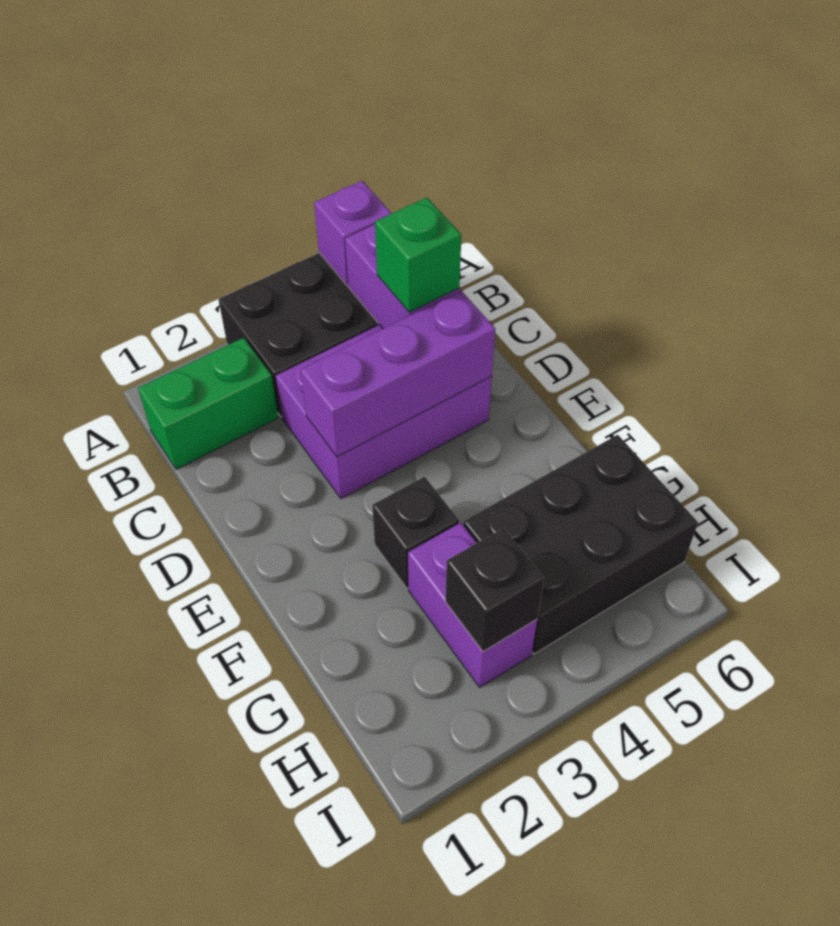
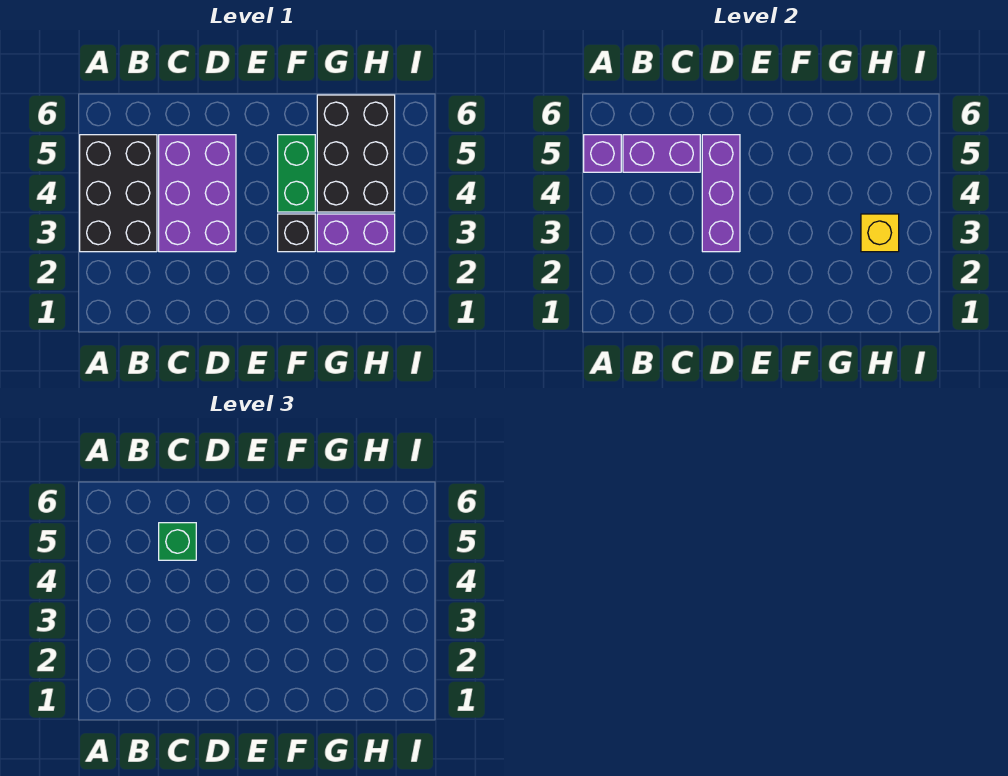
green brick B1:B2 level 1 -> green brick F4:F5 level 1
black brick H3 level 2 -> yellow brick H3 level 2

